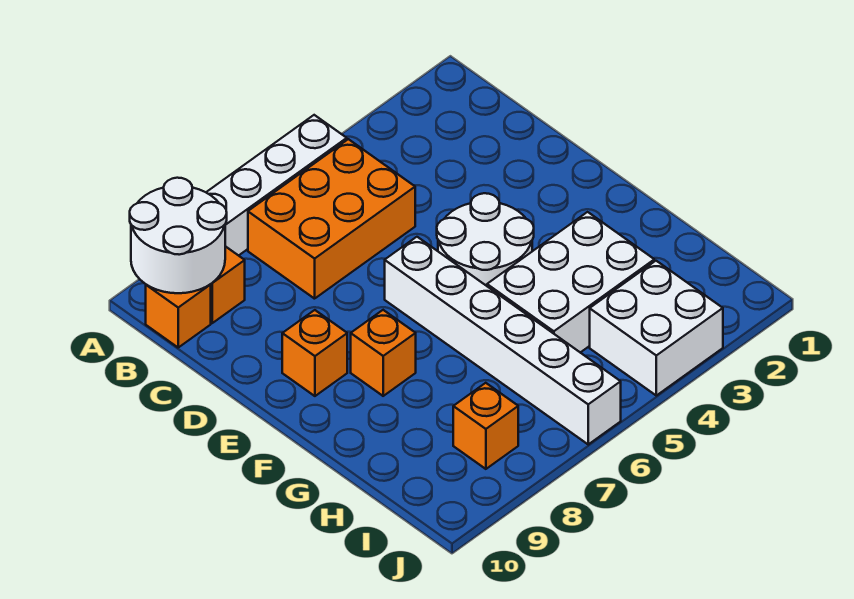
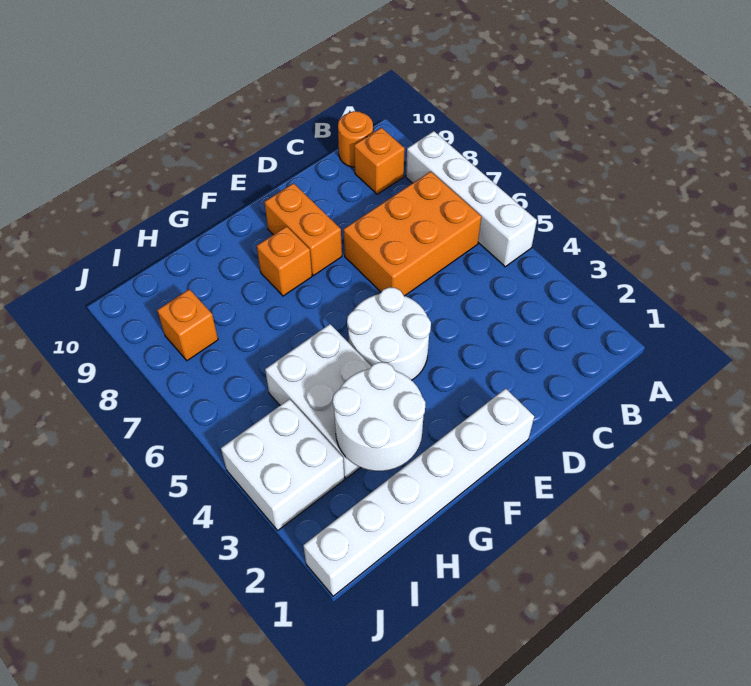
white round brick A9:B10 level 2 -> white round brick G2:H3 level 2
orange brick B5:C7 level 1 -> orange brick B6:D7 level 1
orange brick B10 level 1 -> orange round brick B10 level 1
white brick E6:J6 level 1 -> white brick E1:J1 level 1
orange brick E9 level 1 -> orange brick E8:E9 level 1

